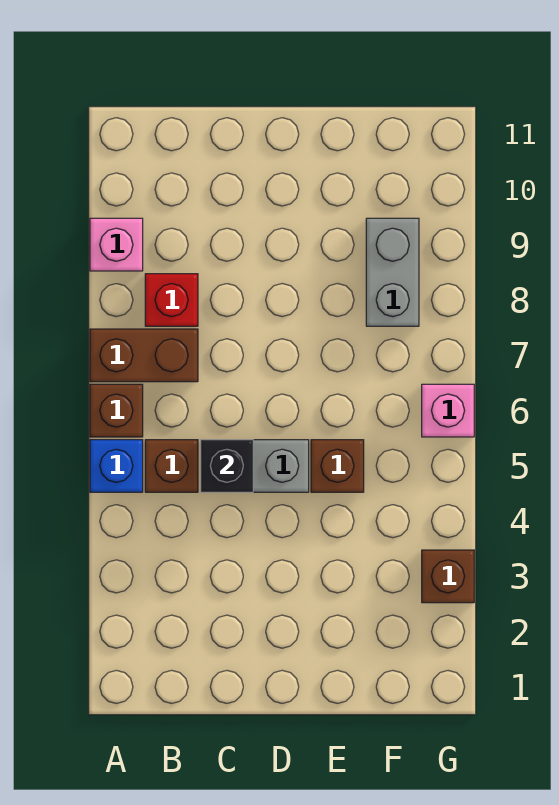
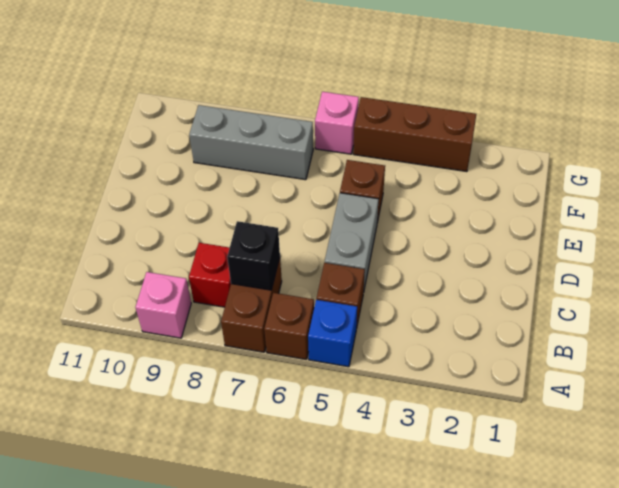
black brick C5 level 2 -> black brick B7 level 2
grey brick F8:F9 level 1 -> grey brick F7:F9 level 1
brown brick G3 level 1 -> brown brick G3:G5 level 1

